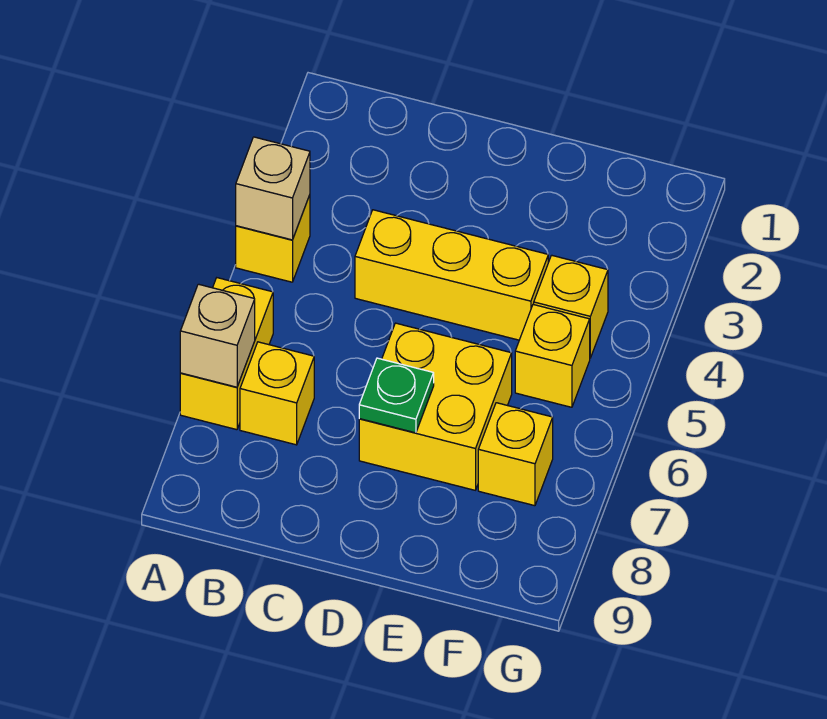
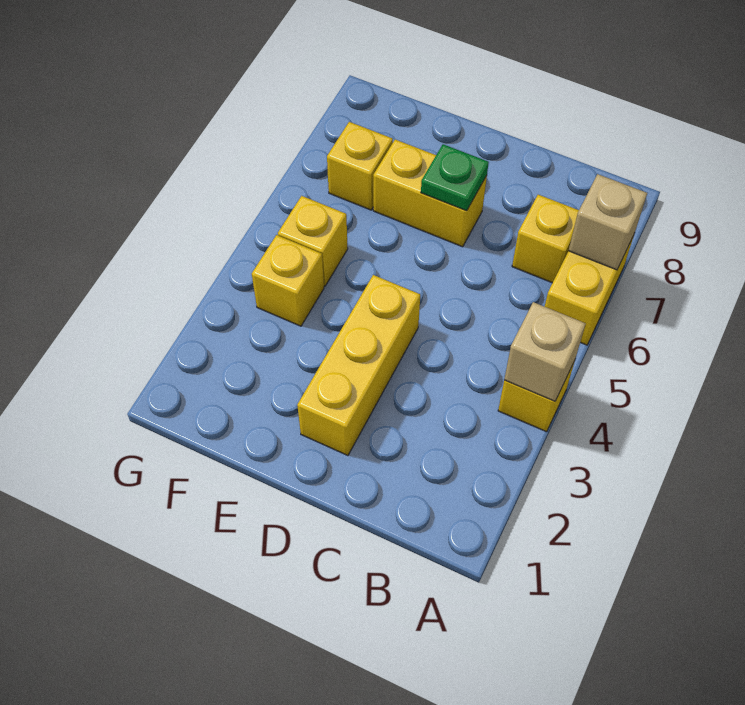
yellow brick C4:E4 level 1 -> yellow brick D2:D4 level 1
yellow brick D6:E7 level 1 -> yellow brick D7:E7 level 1

